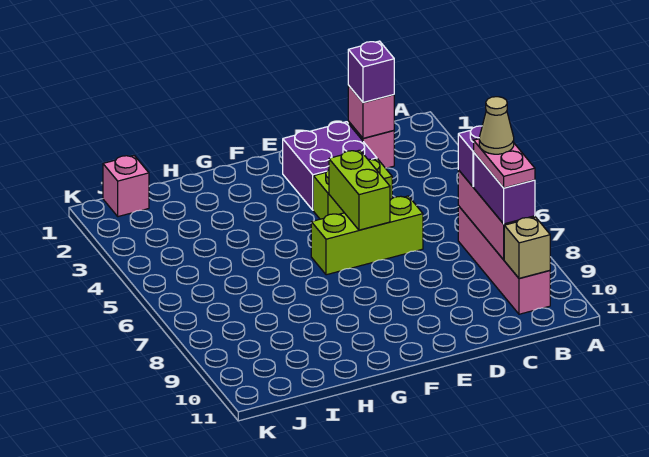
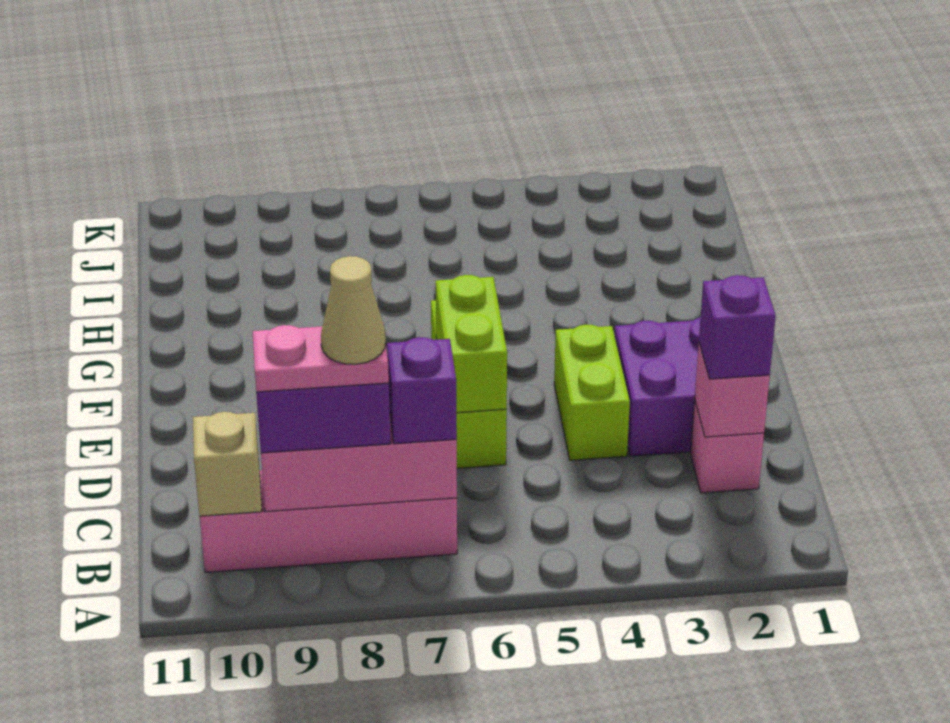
lime brick E5:E6 level 2 -> lime brick D6:E6 level 2
pink brick J1 level 1 -> none

